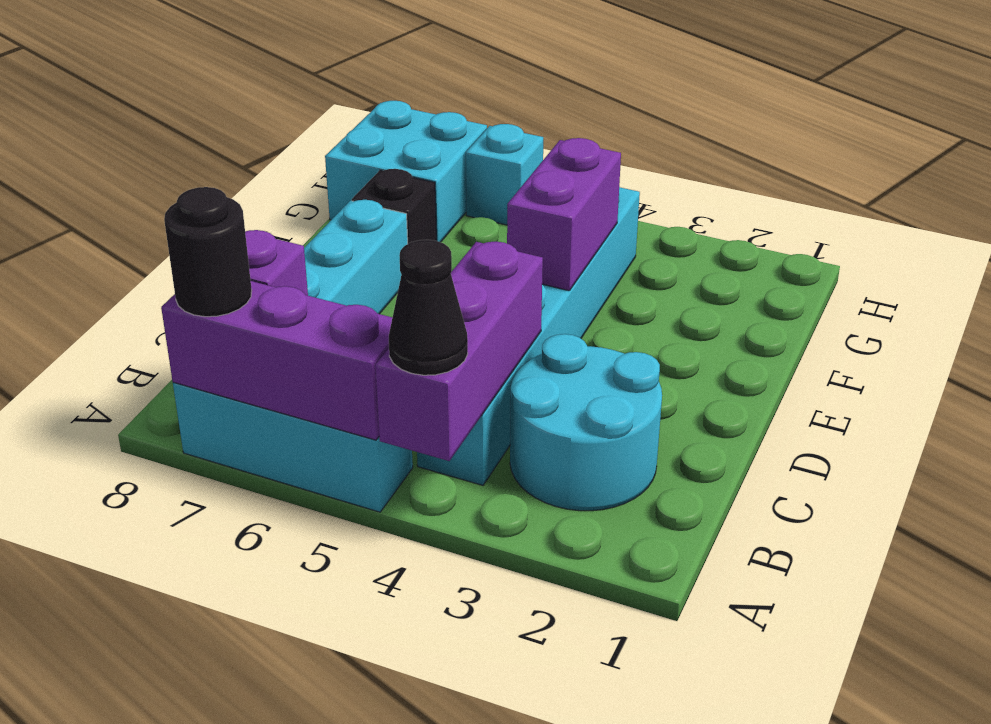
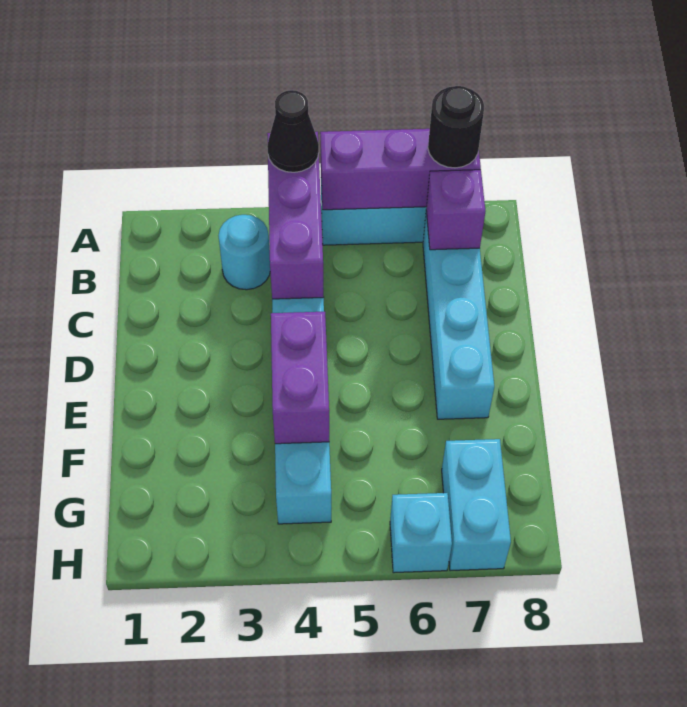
cyan round brick B2:C3 level 1 -> cyan round brick B3 level 1
black brick F7 level 1 -> none
cyan brick G7:H8 level 1 -> cyan brick G7:H7 level 1

